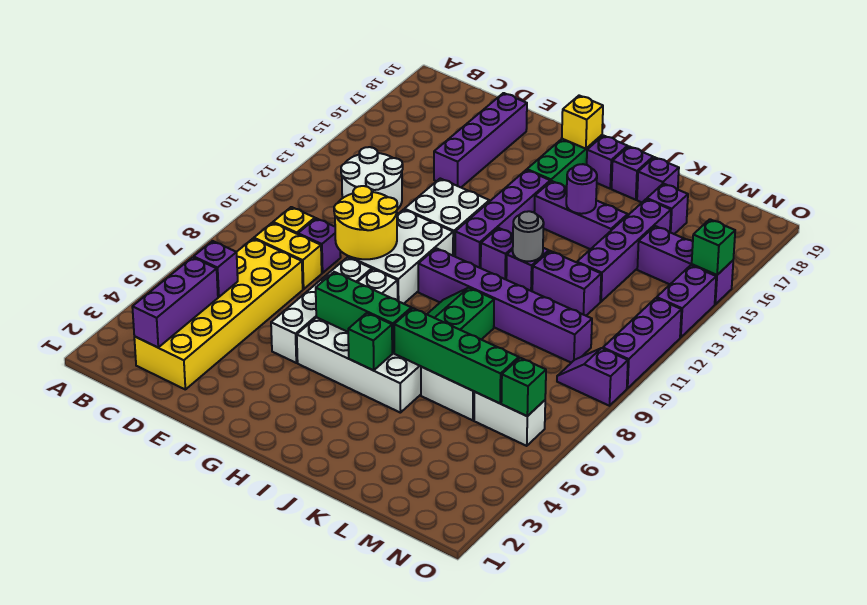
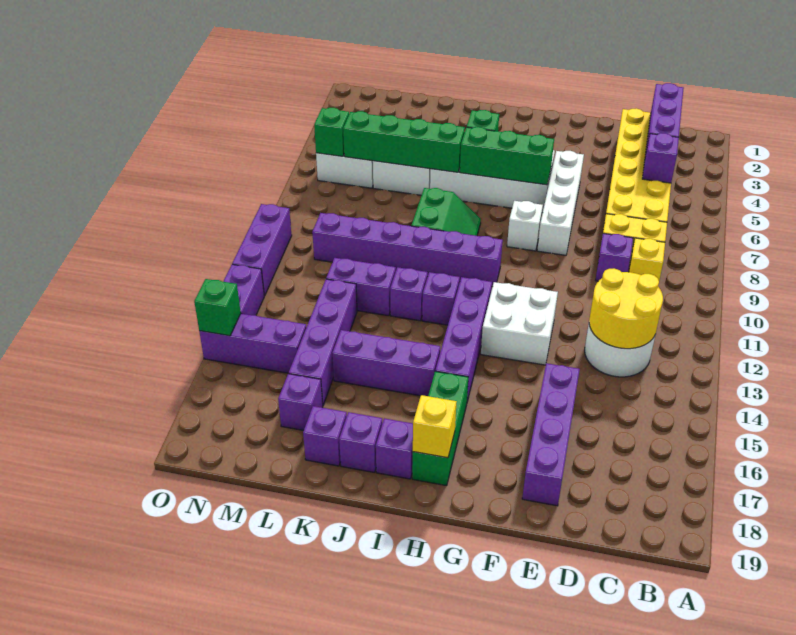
yellow round brick E9:F10 level 2 -> yellow round brick C12:D13 level 2
white brick F9:G11 level 1 -> none
grey round brick J12 level 2 -> none
purple round brick J15 level 2 -> none
purple slope N9:O9 level 1 top O -> none

